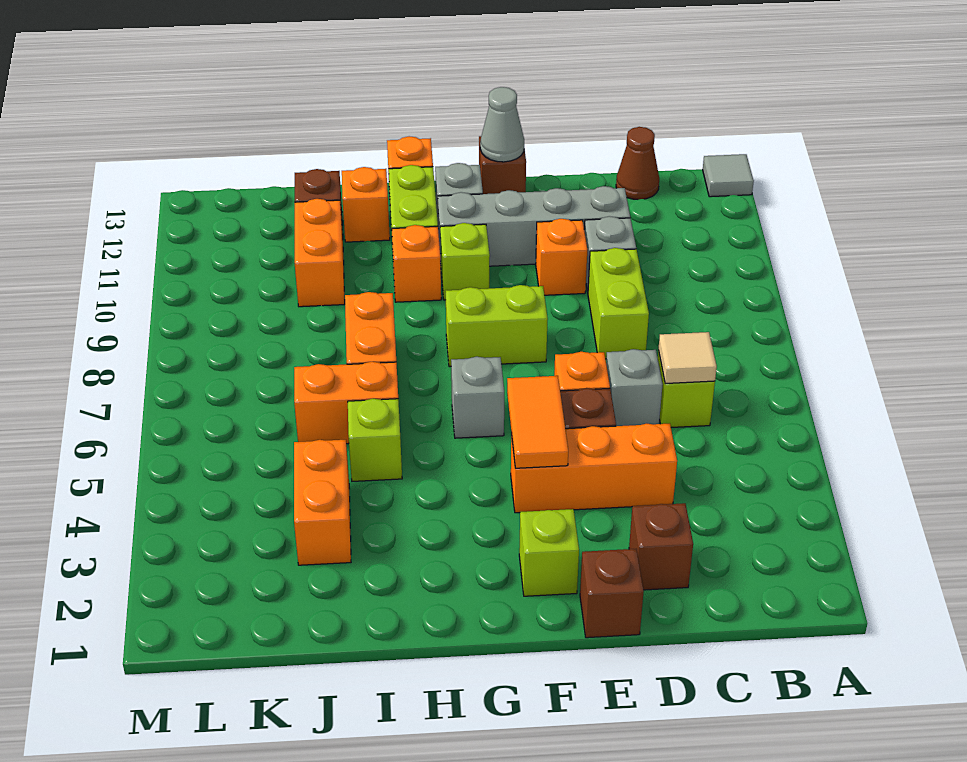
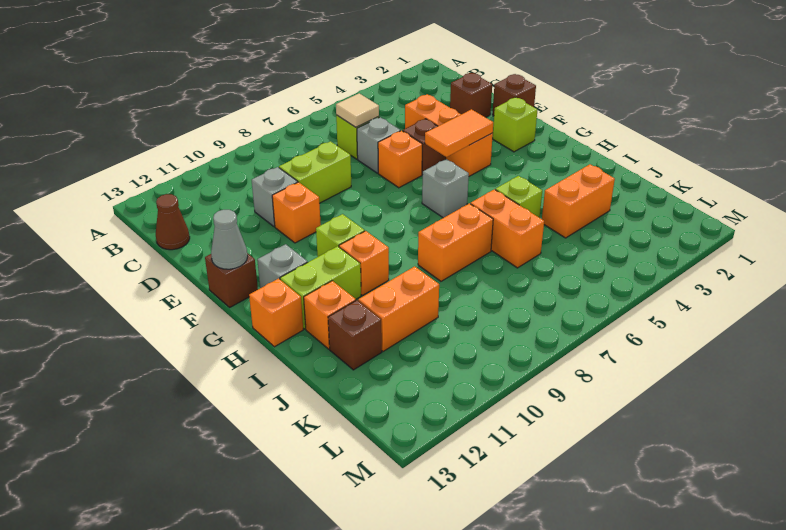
grey tile A13 level 1 -> none
grey brick D11:G11 level 1 -> none
lime brick F8:G8 level 1 -> none

